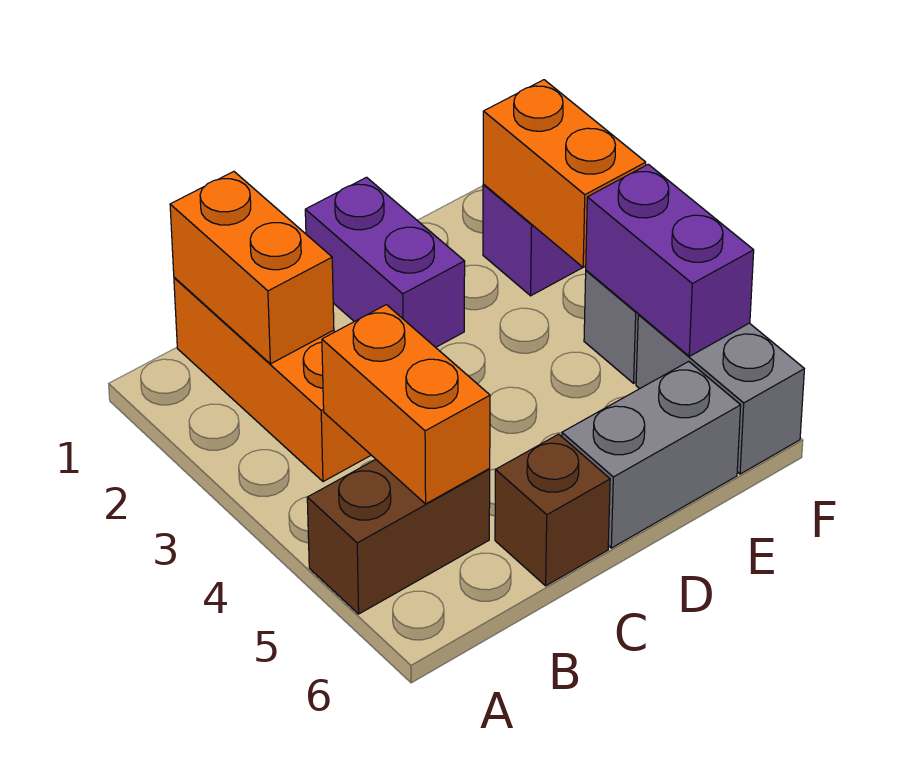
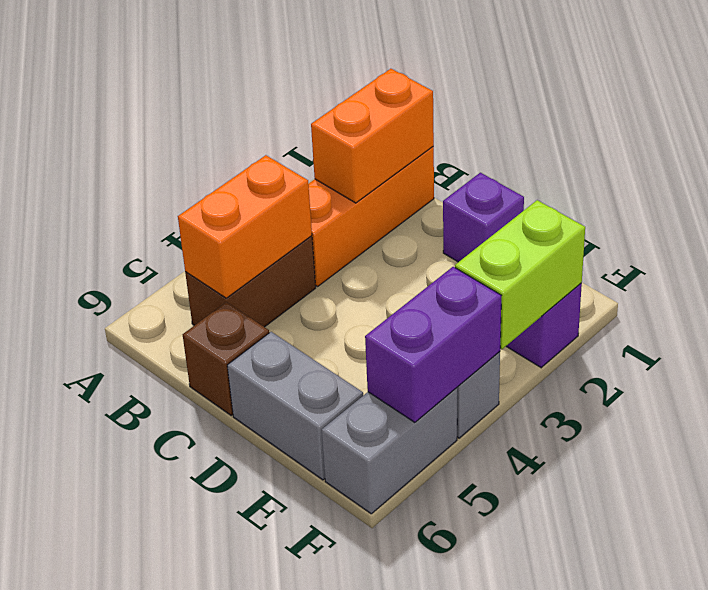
brown brick A5:B5 level 1 -> brown brick B4:B5 level 1
purple brick D1:D2 level 1 -> purple brick D1 level 1
orange brick F2:F3 level 2 -> lime brick F2:F3 level 2

